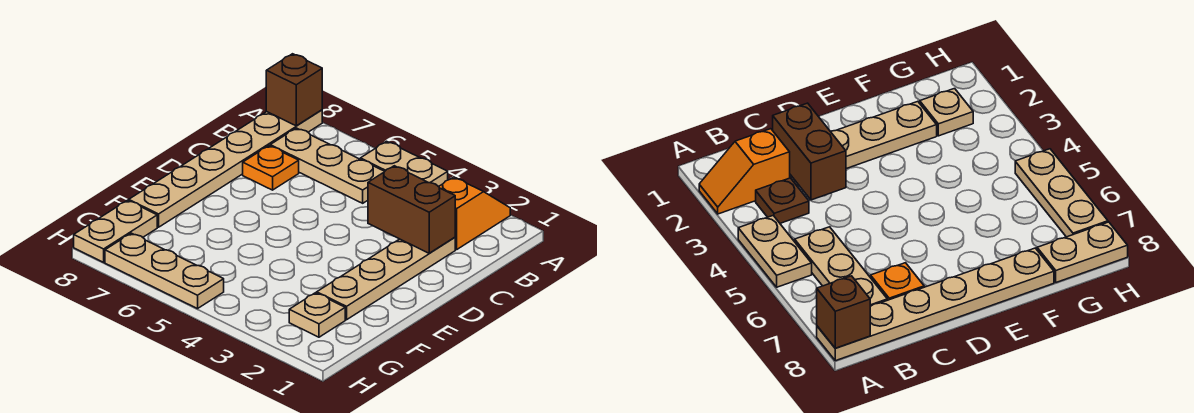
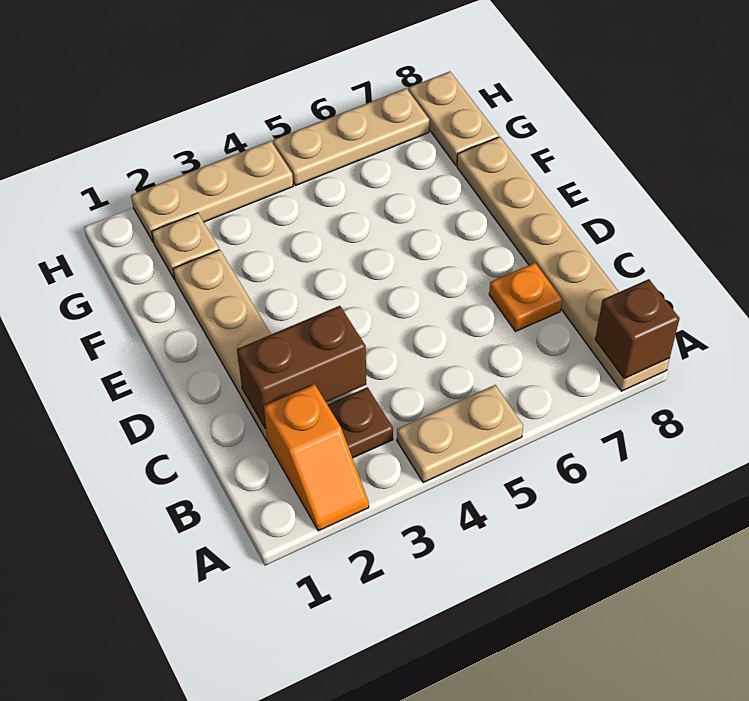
tan plate B5:B7 level 1 -> tan plate H2:H4 level 1

